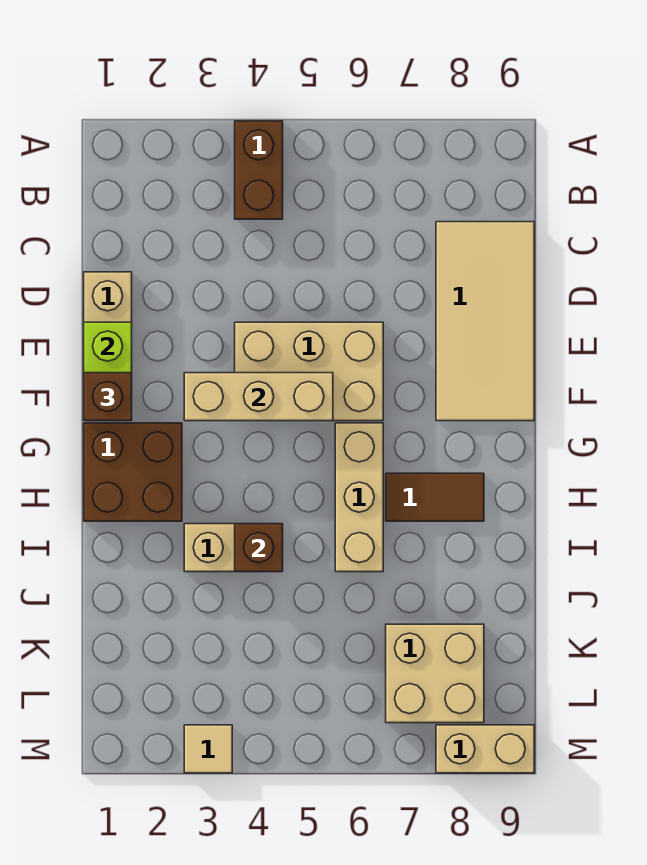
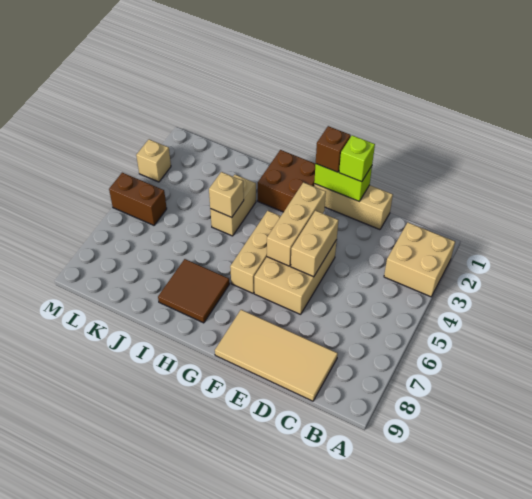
brown brick A4:B4 level 1 -> brown brick L5:M5 level 1
none -> lime brick E1 level 3
tan brick G6:I6 level 1 -> tan brick G4:G6 level 1
brown tile H7:H8 level 1 -> brown tile H7:I8 level 1
brown brick I4 level 2 -> tan brick I4 level 2
tan brick K7:L8 level 1 -> tan brick A2:B3 level 1
tan tile M3 level 1 -> tan brick M3 level 1
tan brick M8:M9 level 1 -> tan brick E4:E5 level 2

